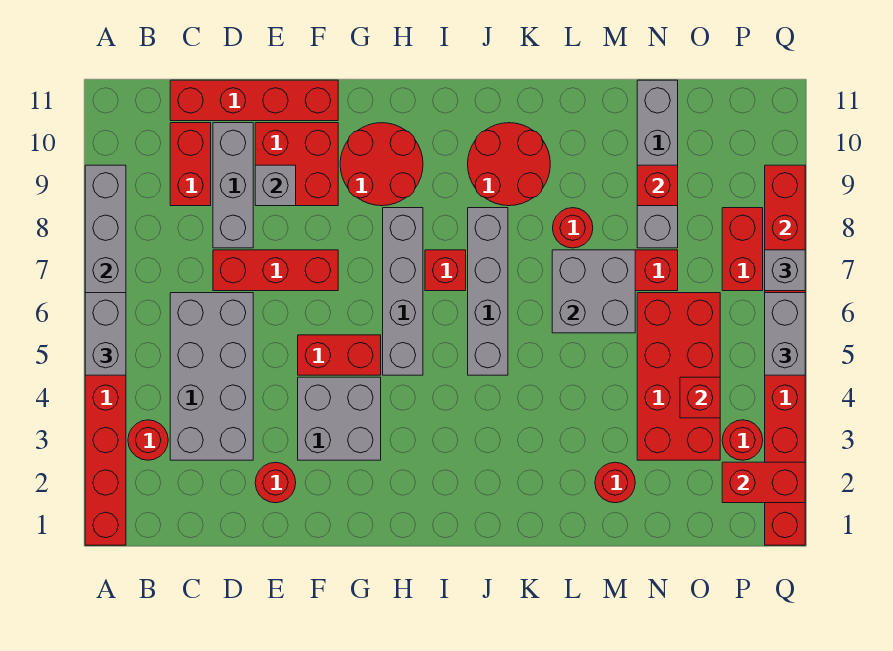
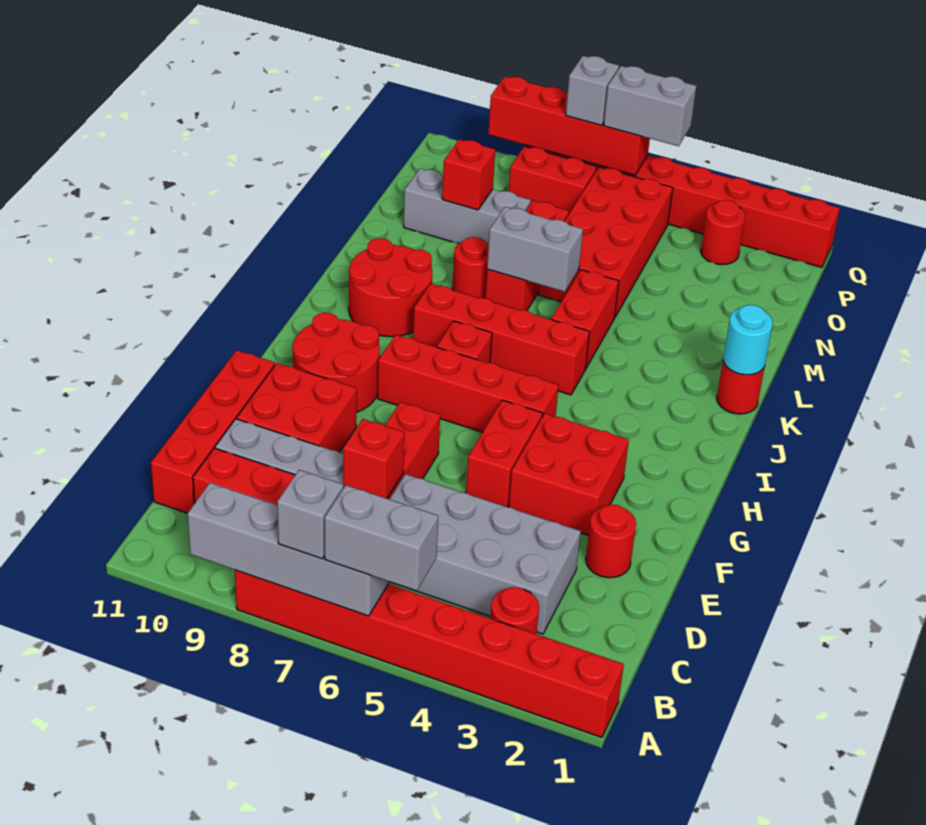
grey brick E9 level 2 -> grey brick A7 level 3
grey brick F3:G4 level 1 -> red brick F3:G4 level 1
grey brick H5:H8 level 1 -> red brick H5:H8 level 1
grey brick J5:J8 level 1 -> red brick J5:J8 level 1
none -> cyan round brick K1 level 2
grey brick L6:M7 level 2 -> grey brick L6:L7 level 2
red round brick M2 level 1 -> red round brick K1 level 1
red brick N3:O6 level 1 -> red brick M5:P6 level 1
grey brick N8:N11 level 1 -> grey brick N8:N10 level 1
red brick O4 level 2 -> red brick D7 level 2
red brick P2:Q2 level 2 -> red brick K5:L5 level 1

